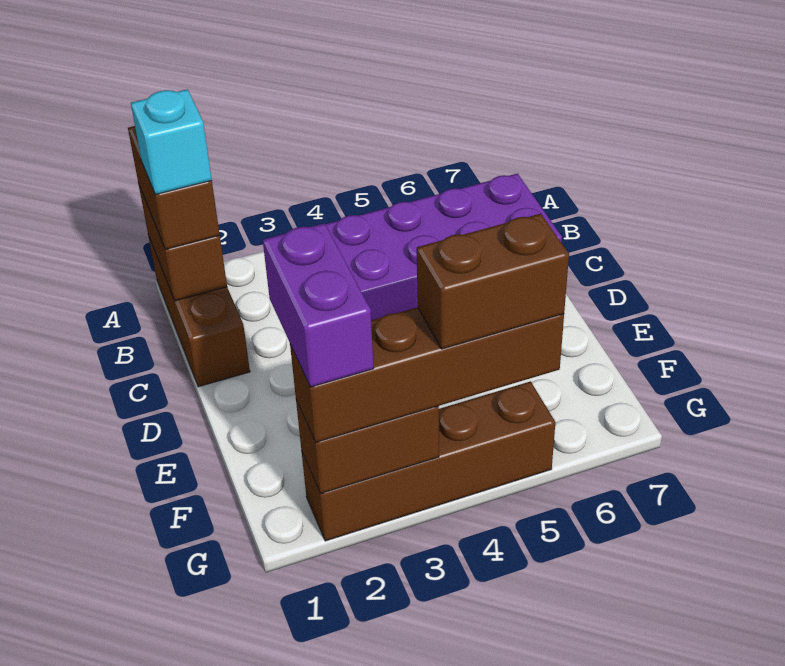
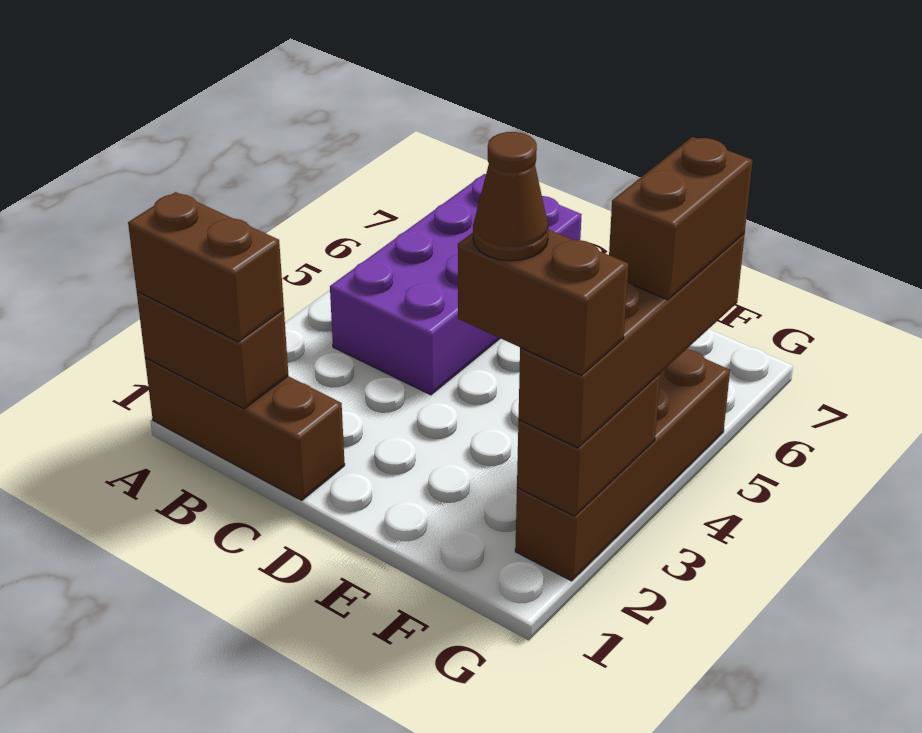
cyan brick B1 level 4 -> none
purple brick F2:G2 level 4 -> brown brick F2:G2 level 4
none -> brown cone F2 level 5

